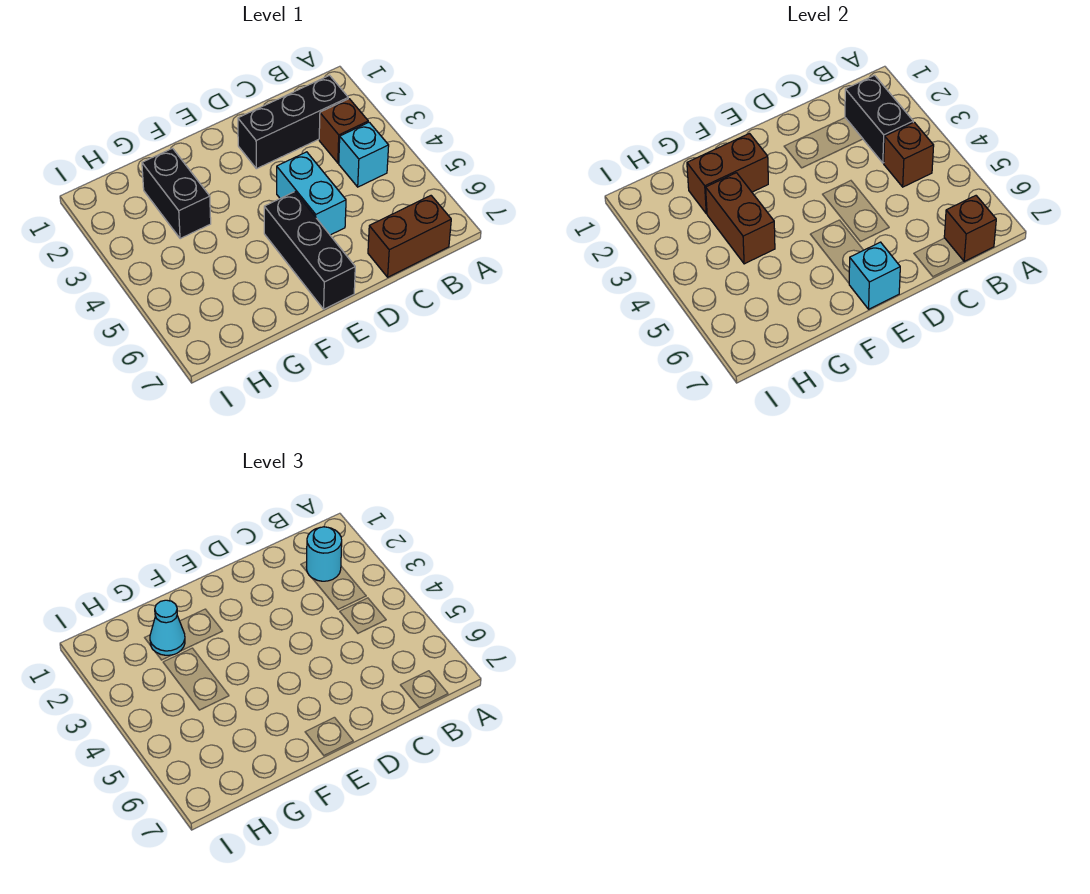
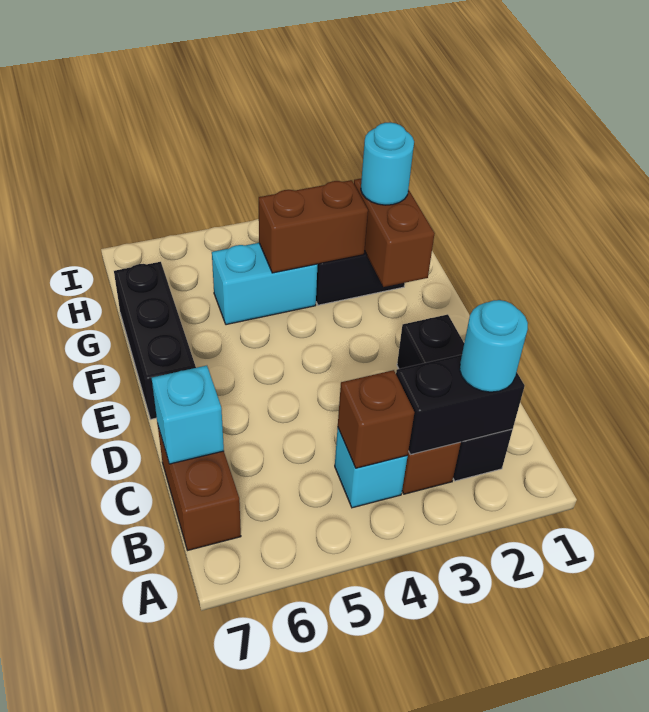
brown brick B7 level 2 -> none
cyan brick D4:D5 level 1 -> cyan brick G4:G5 level 1
black brick E5:E7 level 1 -> black brick E7:G7 level 1
cyan brick E7 level 2 -> cyan brick C7 level 2
cyan cone G2 level 3 -> cyan round brick G2 level 3

